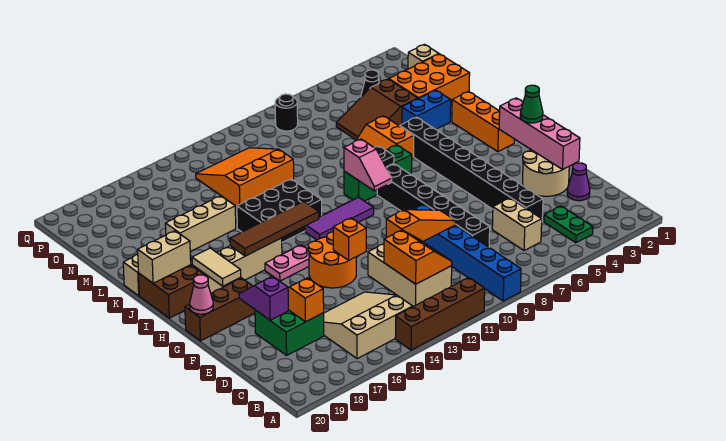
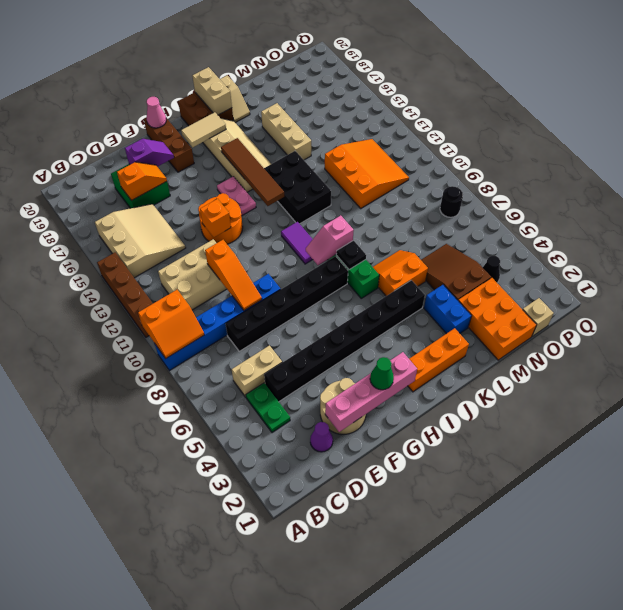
green plate B4:C4 level 1 -> green plate C4:C5 level 1
orange slope C11:D12 level 2 top 12 -> orange slope A9:B10 level 2 top 10
purple tile I10:I12 level 1 -> purple tile I10:I11 level 1

